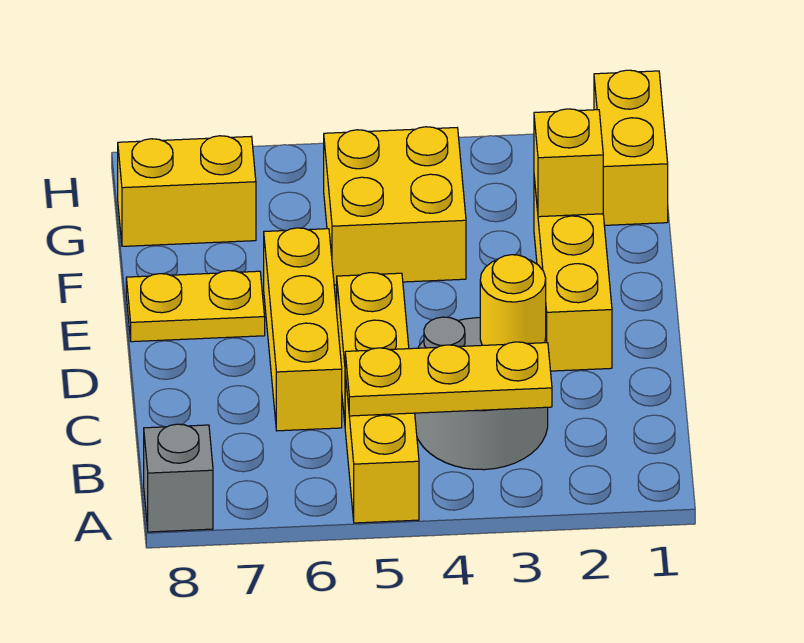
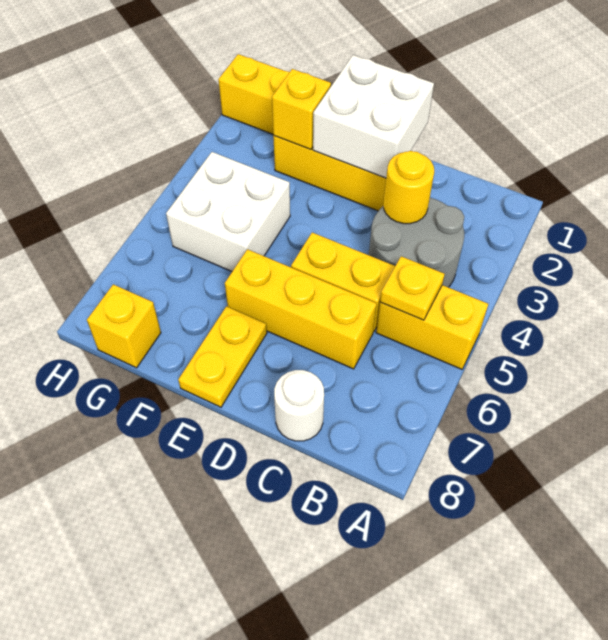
grey brick A8 level 1 -> none
yellow plate B3:B5 level 2 -> yellow plate B5 level 2
none -> white round brick C8 level 1
none -> white brick D1:E2 level 2
yellow brick F4:G5 level 1 -> white brick F4:G5 level 1
yellow brick G7:G8 level 1 -> yellow brick G8 level 1

